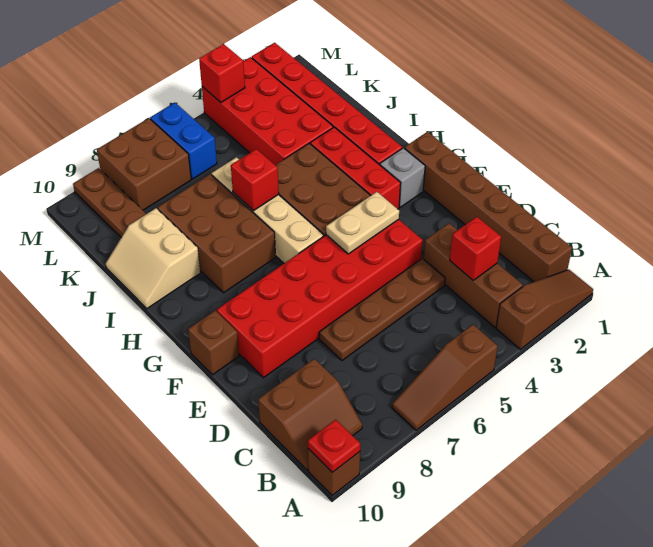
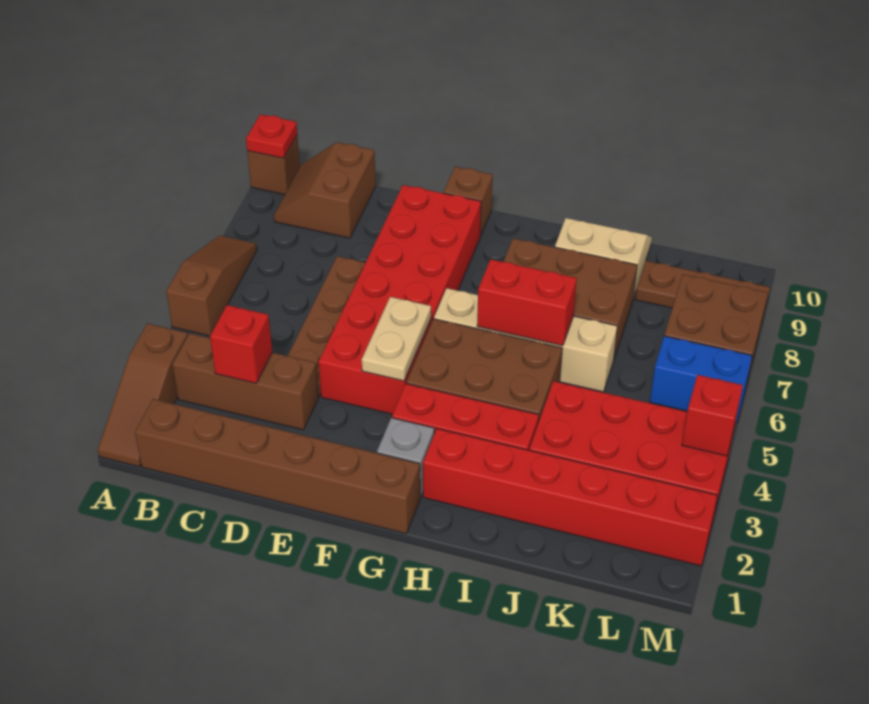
red brick I6 level 2 -> red brick H6:I6 level 2

